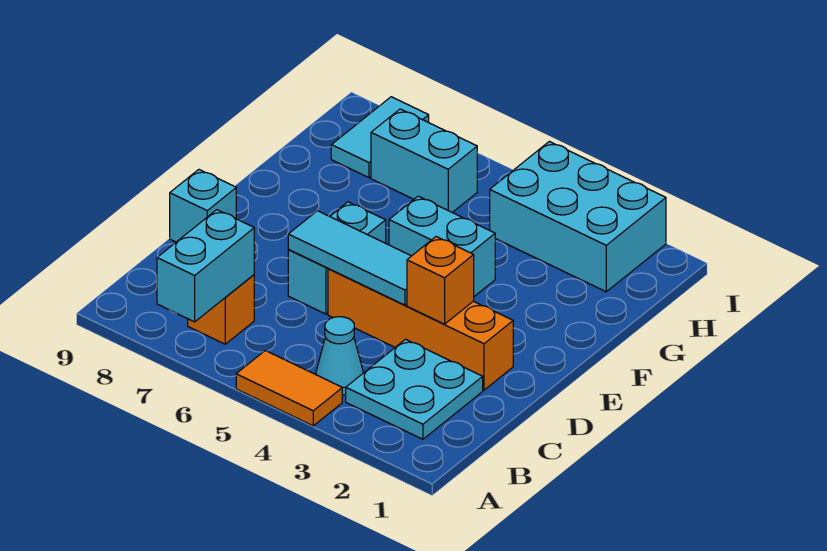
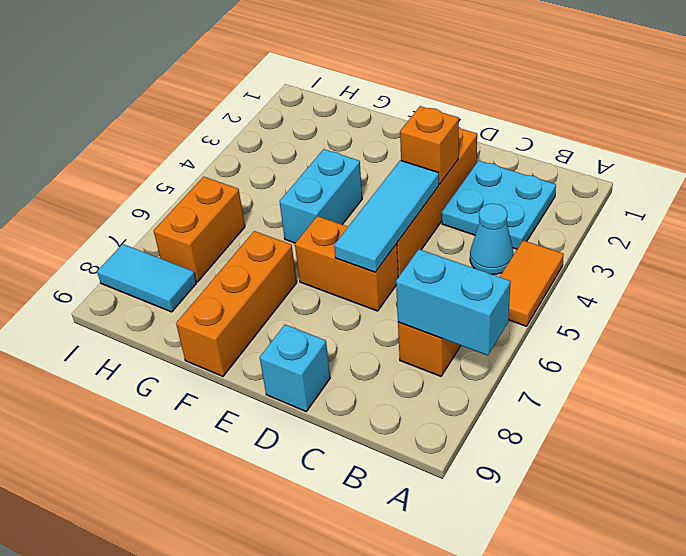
cyan brick D6:E6 level 1 -> orange brick D6:E6 level 1
none -> orange brick F7:F9 level 1
cyan brick H2:I4 level 1 -> none
cyan brick H6:H7 level 1 -> orange brick H6:H7 level 1

